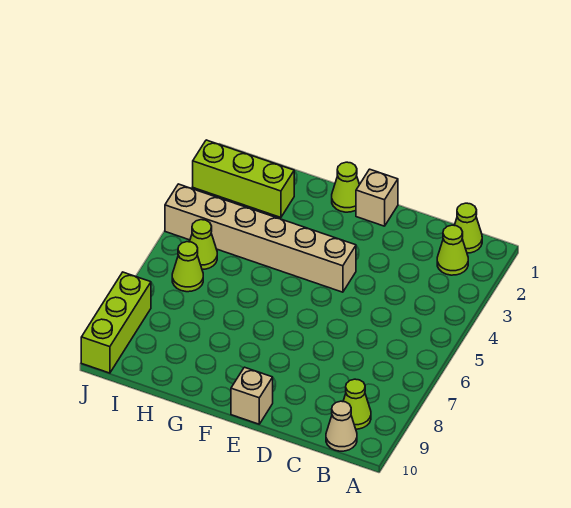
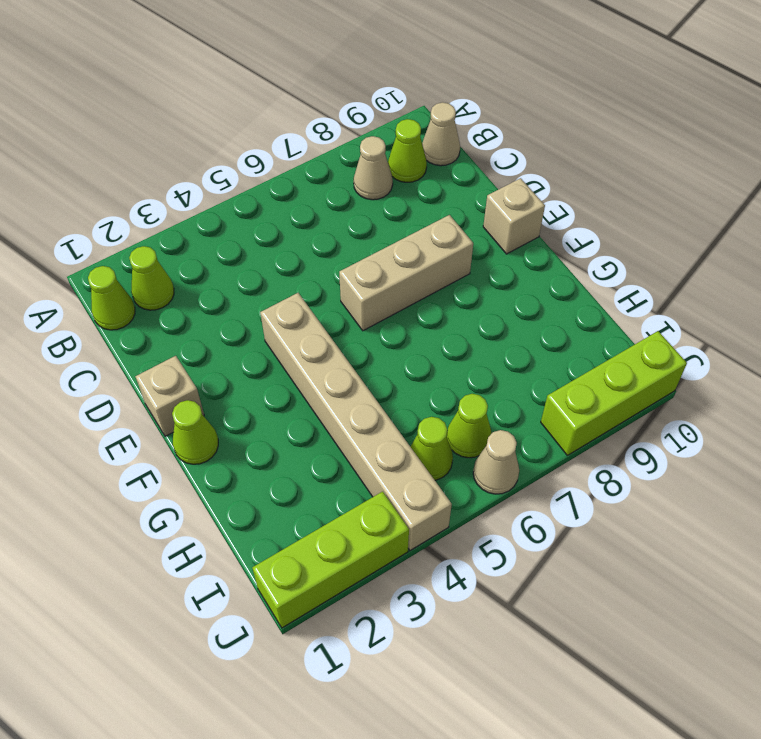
none -> tan cone B8 level 1
none -> tan brick E6:E8 level 1
lime brick H2:J2 level 1 -> lime brick J1:J3 level 1
none -> tan cone J6 level 1

